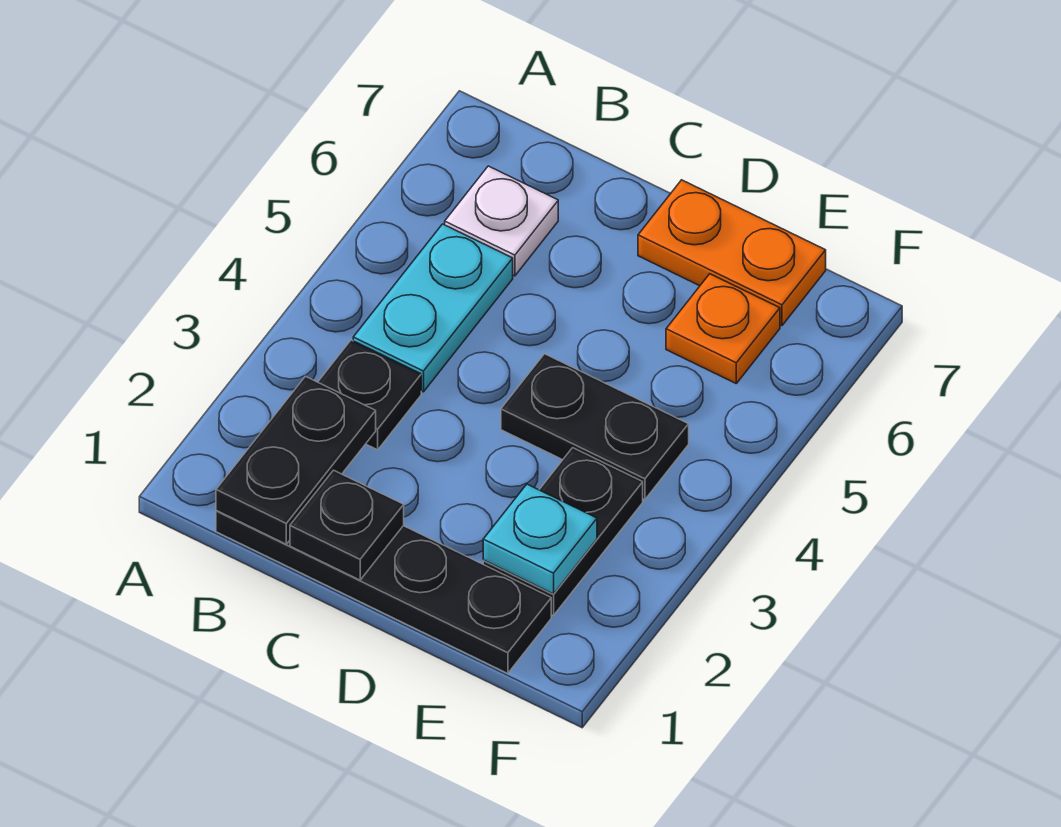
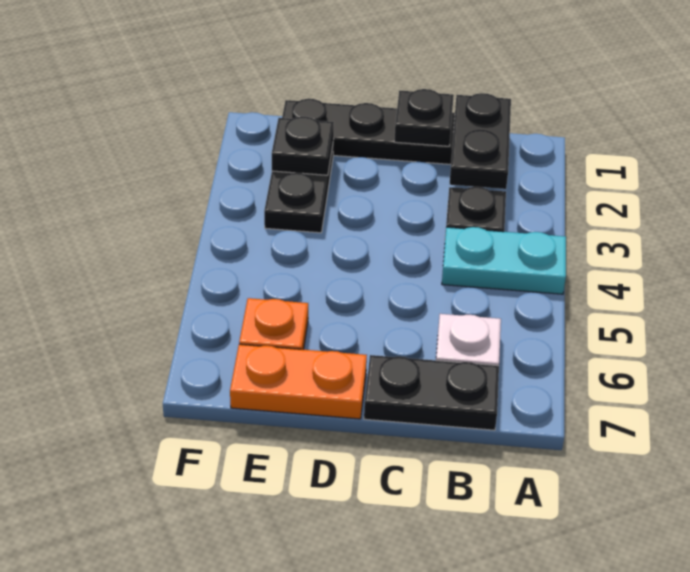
cyan plate B4:B5 level 1 -> cyan plate A4:B4 level 1
black plate D4:E4 level 1 -> black plate B7:C7 level 1
cyan plate E2 level 2 -> black plate E2 level 2

